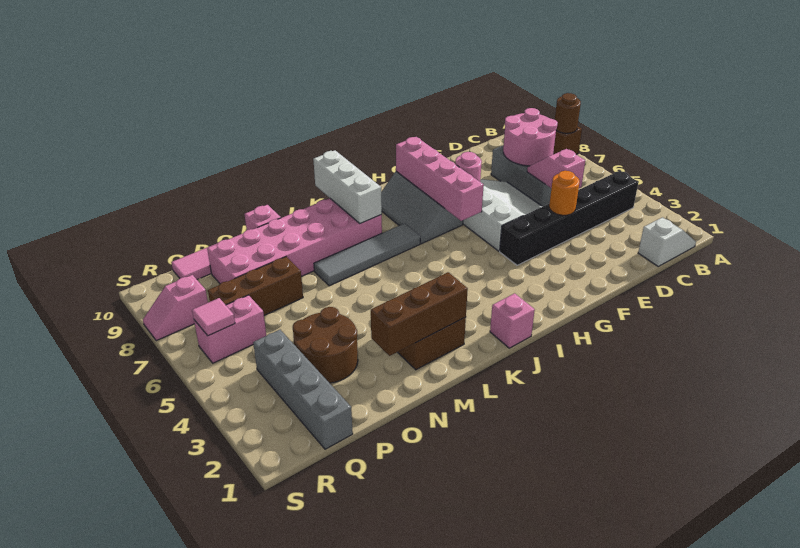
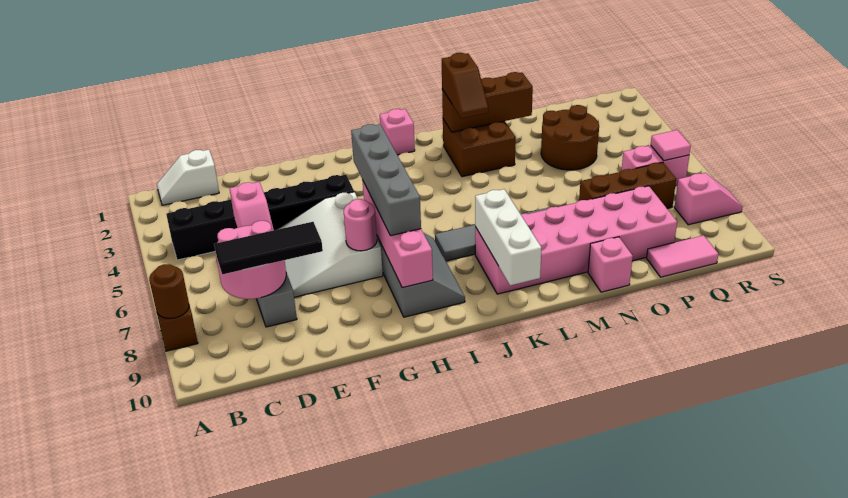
none -> black tile C8:E8 level 3
orange round brick E4 level 2 -> none
none -> brown slope L2:L3 level 3 top 2
grey brick Q1:Q4 level 1 -> grey brick H5:H8 level 3

